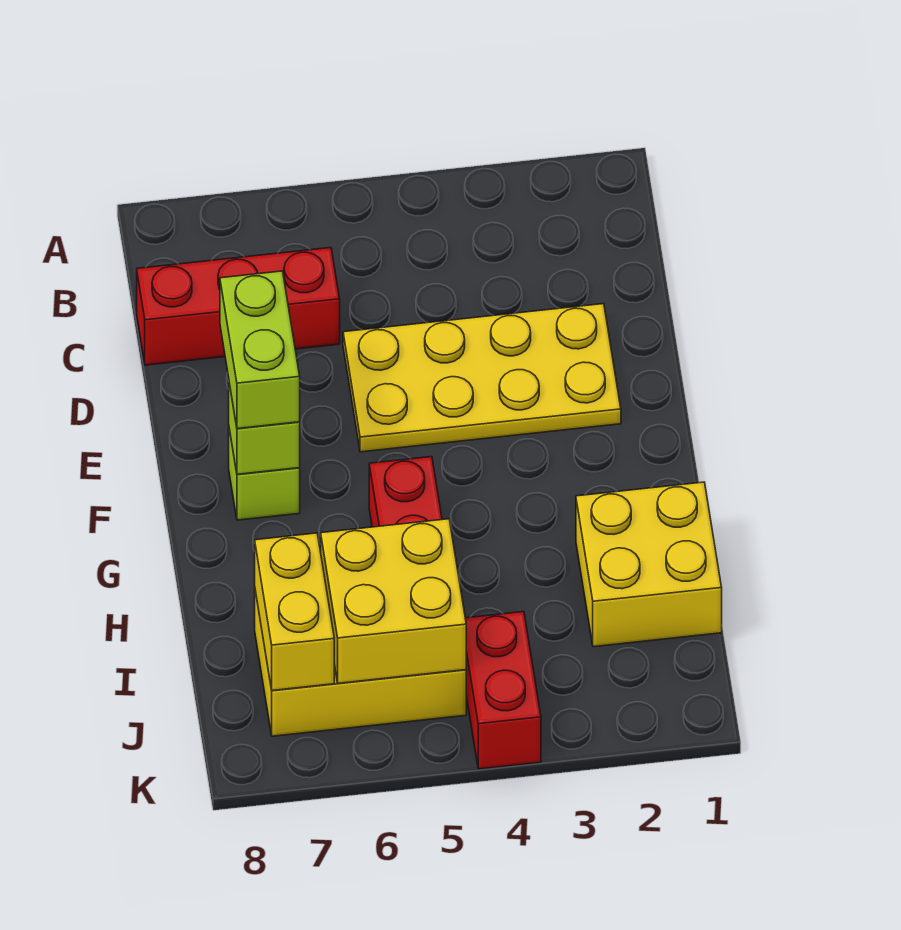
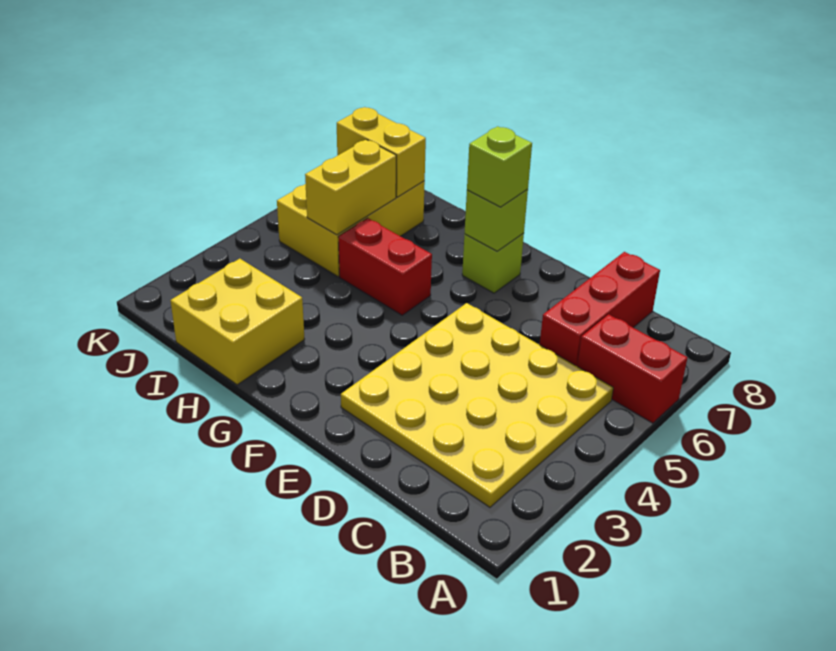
yellow plate D2:E5 level 1 -> yellow plate B2:E5 level 1
lime brick E7:F7 level 3 -> lime brick F7 level 3
yellow brick I5:J6 level 2 -> yellow brick I5:I6 level 2
red brick J4:K4 level 1 -> red brick A6:B6 level 1

